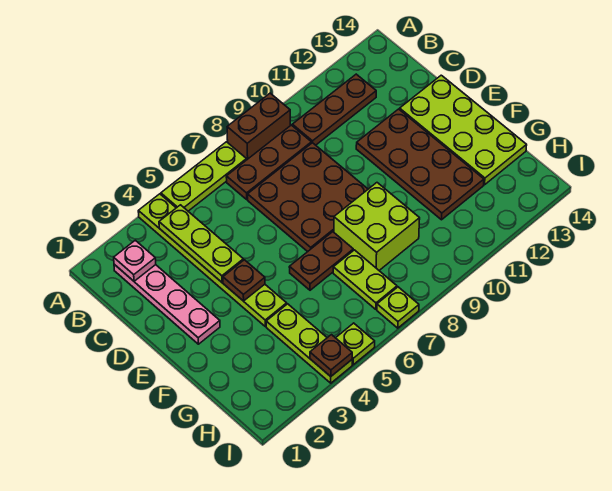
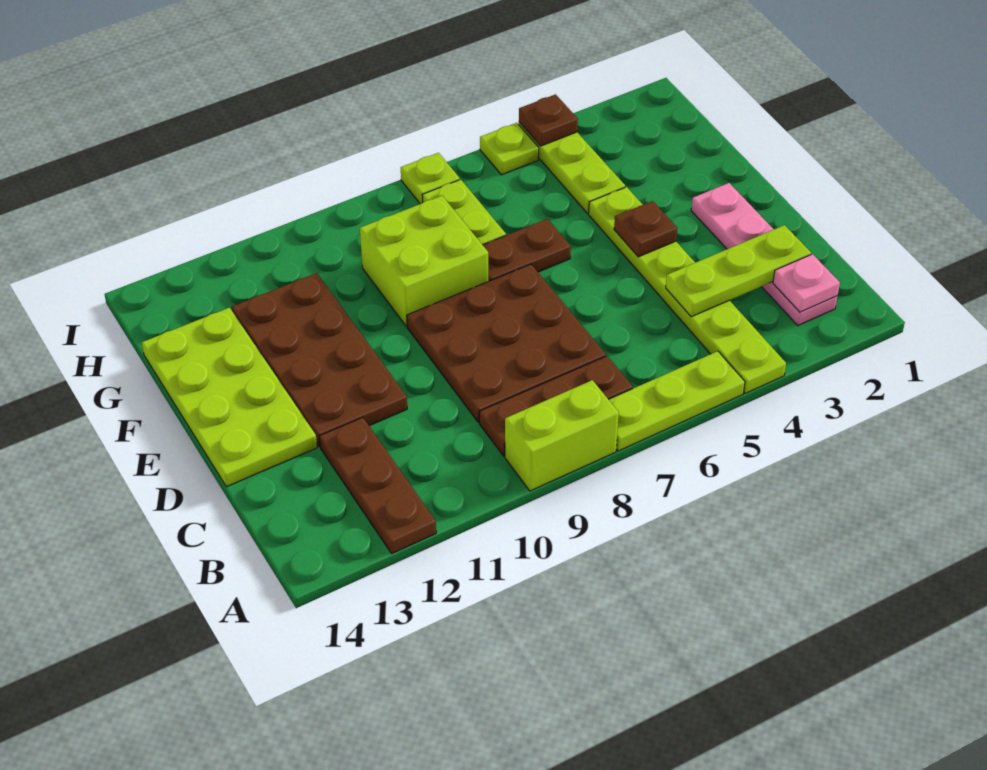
brown brick A8:A9 level 1 -> lime brick A8:A9 level 1
lime plate B4:D4 level 2 -> lime plate C2:C4 level 2
brown plate B10:B12 level 1 -> brown plate A12:C12 level 1

